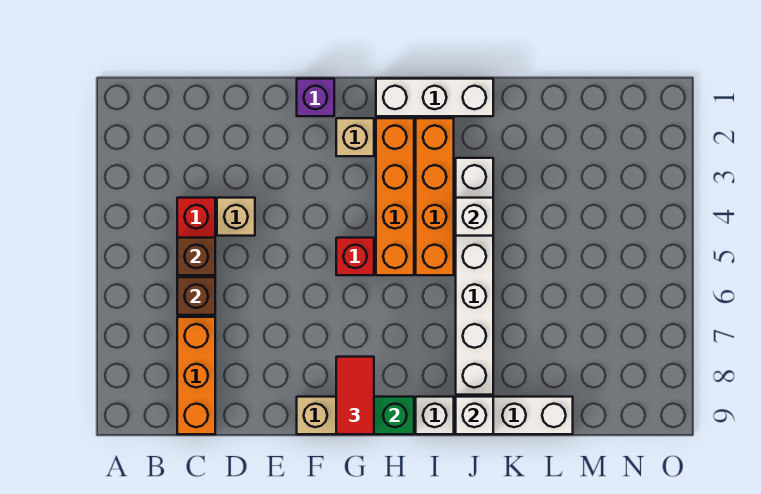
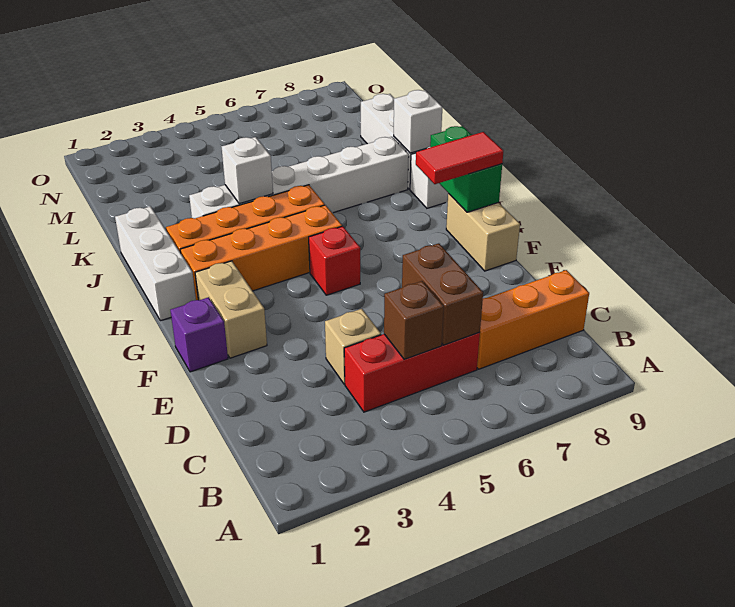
brown brick C6 level 2 -> brown brick C6:D6 level 2
tan brick G2 level 1 -> tan brick F2:G2 level 1

